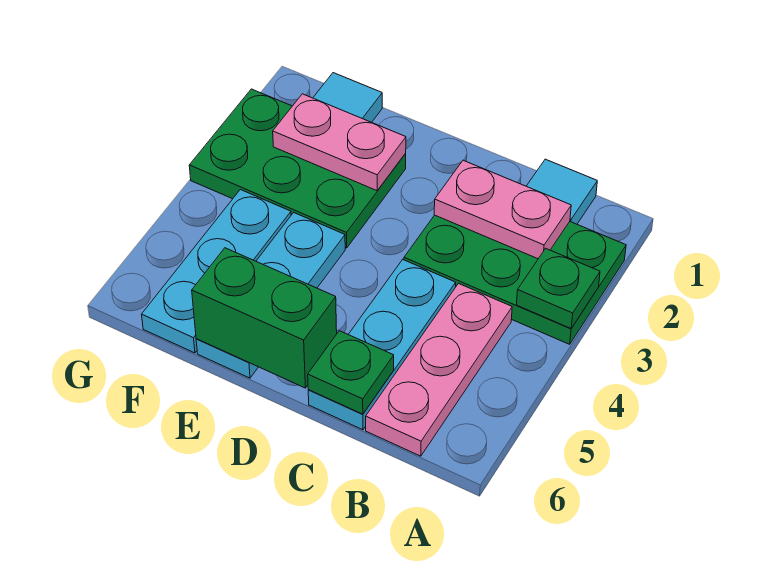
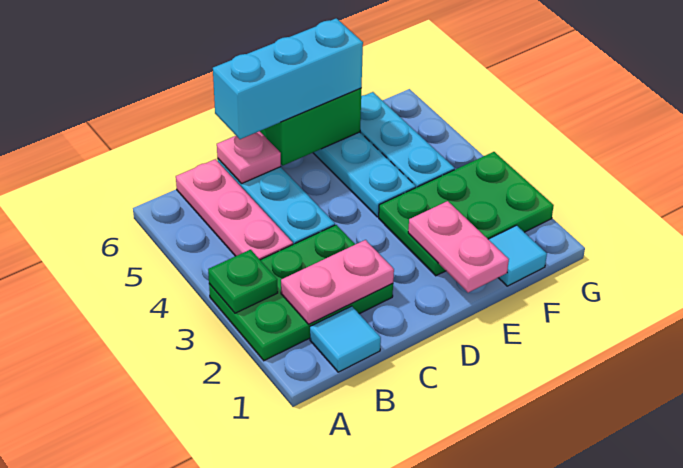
green plate C6 level 2 -> pink plate C6 level 2
none -> cyan brick C6:E6 level 3
pink plate E2:F2 level 2 -> pink plate E1:E2 level 2

